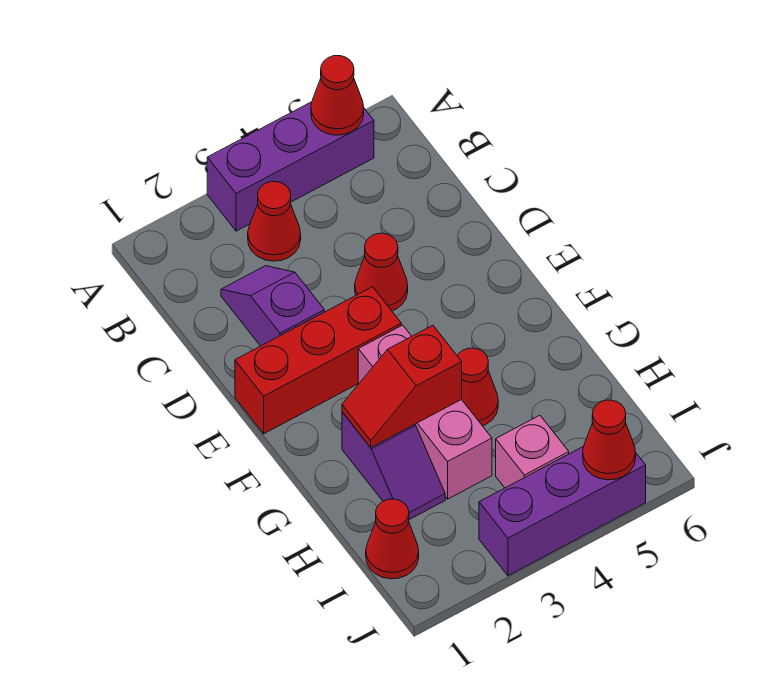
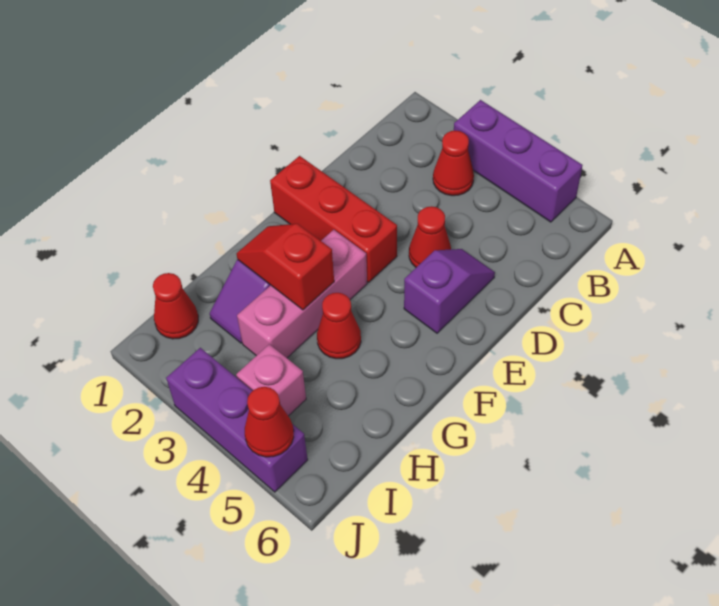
red cone A5 level 2 -> none
purple slope C2:D2 level 1 top D -> purple slope D5:E5 level 1 top E

